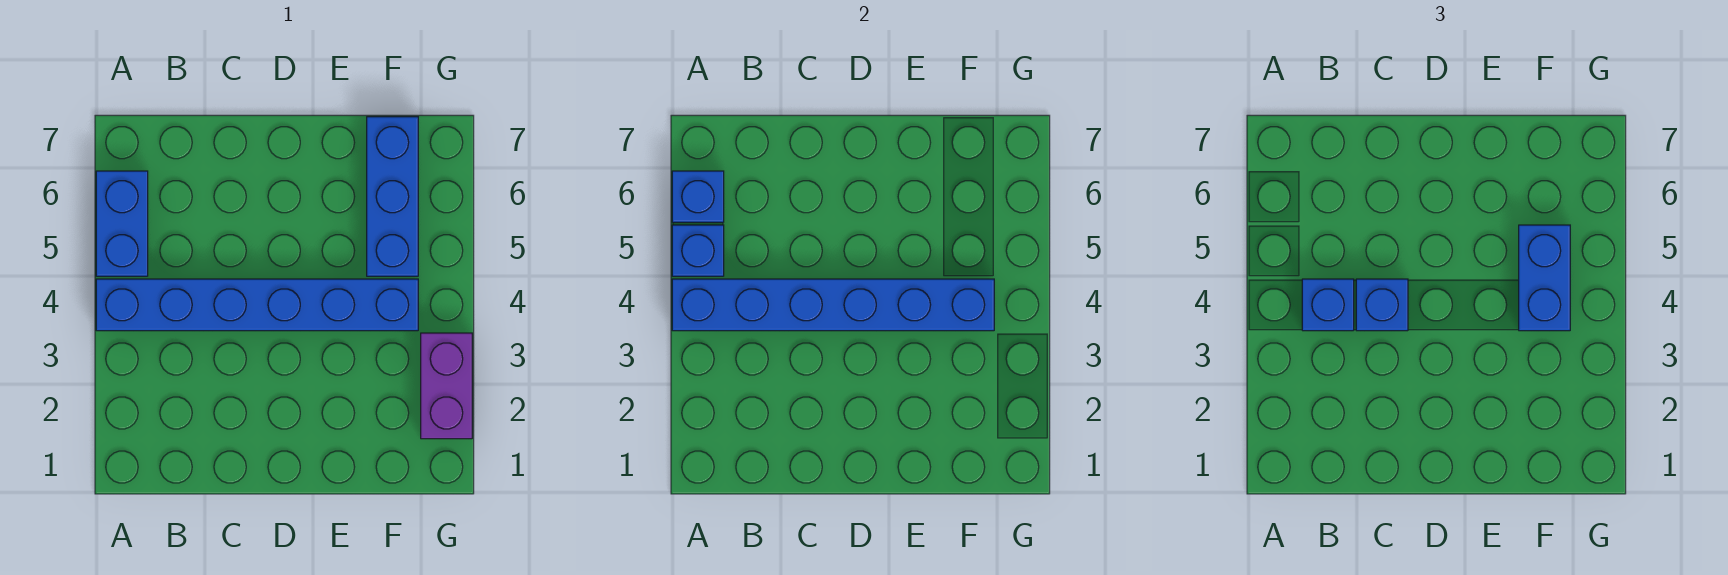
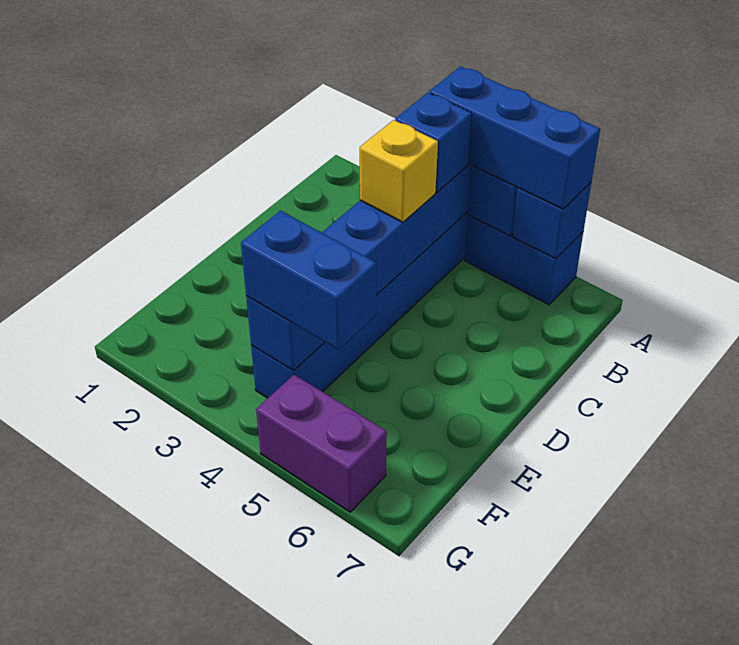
blue brick C4 level 3 -> yellow brick C4 level 3
blue brick F5:F7 level 1 -> blue brick A4:A6 level 3
purple brick G2:G3 level 1 -> purple brick G5:G6 level 1

